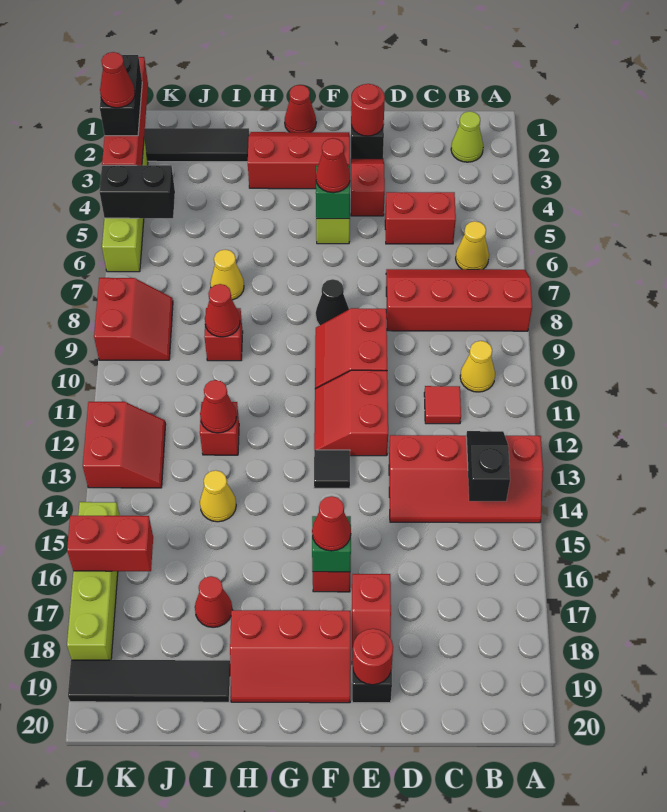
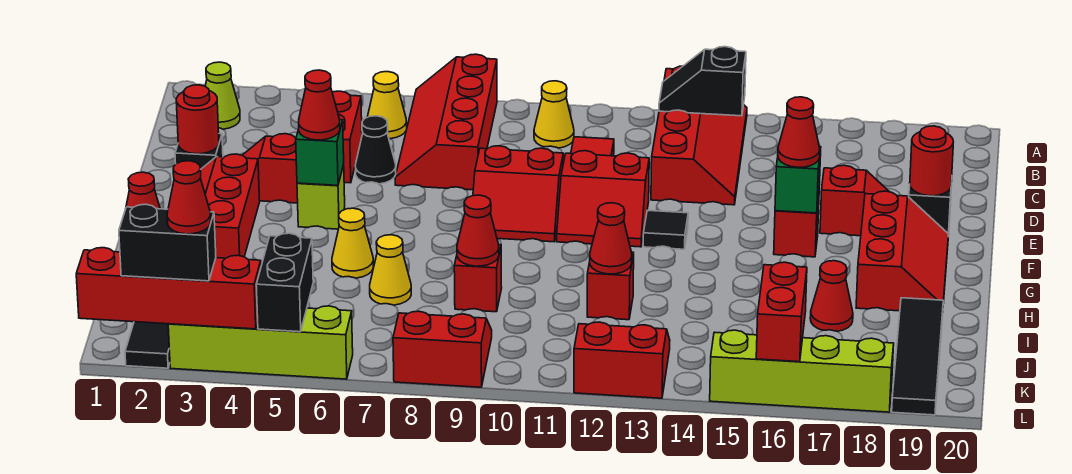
black cone F8 level 1 -> black cone D6 level 1
yellow cone I14 level 1 -> yellow cone H6 level 1

